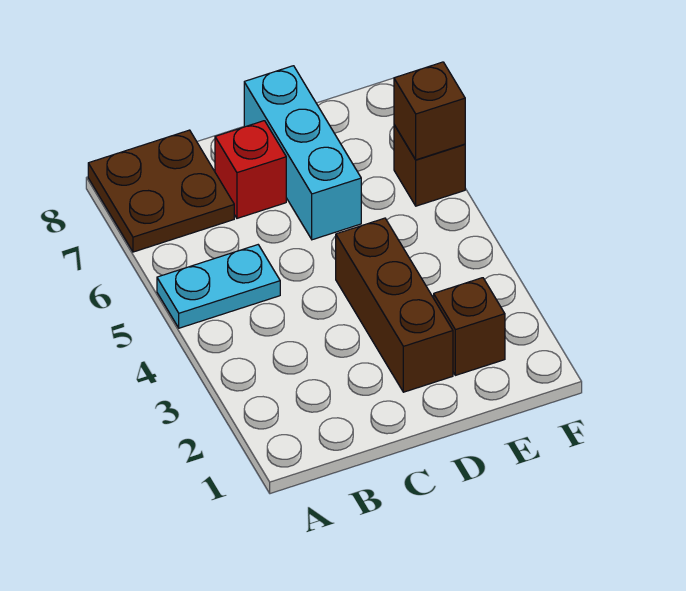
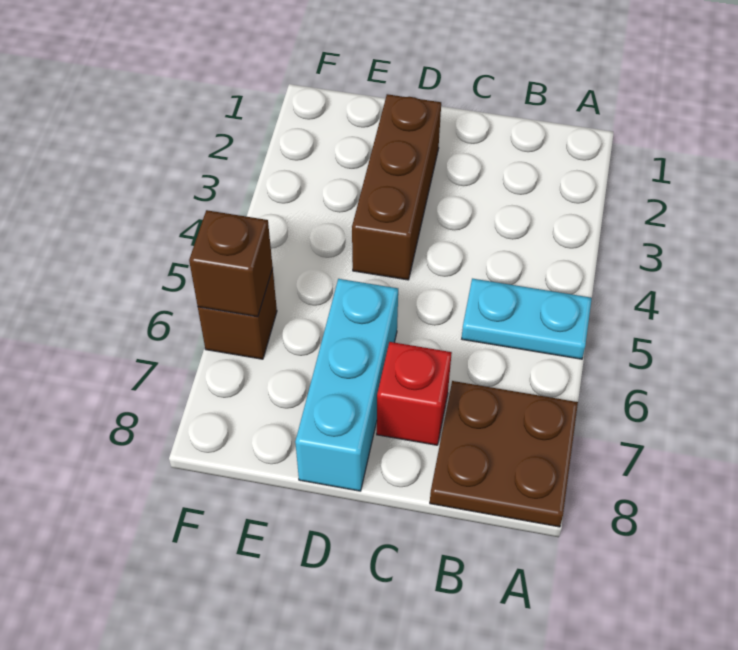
brown brick E2 level 1 -> none

